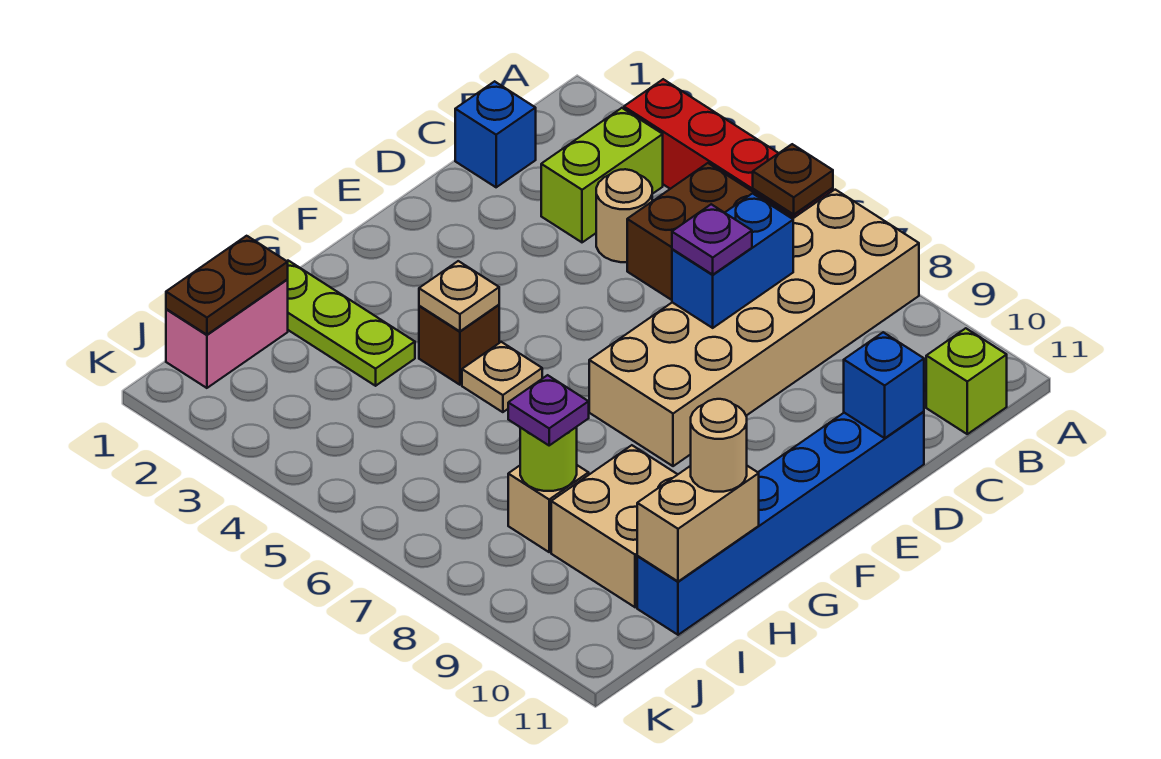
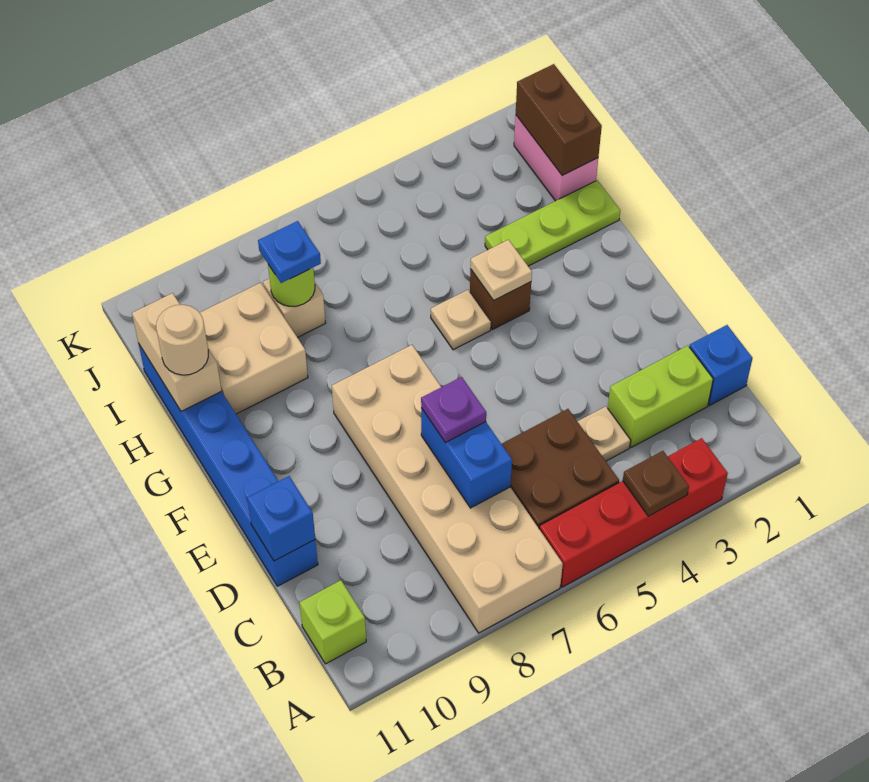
brown plate A6 level 2 -> brown plate A4 level 2
lime brick B3:C3 level 1 -> lime brick C2:C3 level 1
tan round brick C4 level 1 -> tan plate C4 level 1
brown plate I1:J1 level 2 -> brown brick I1:J1 level 2
purple plate I8 level 3 -> blue plate I8 level 3

